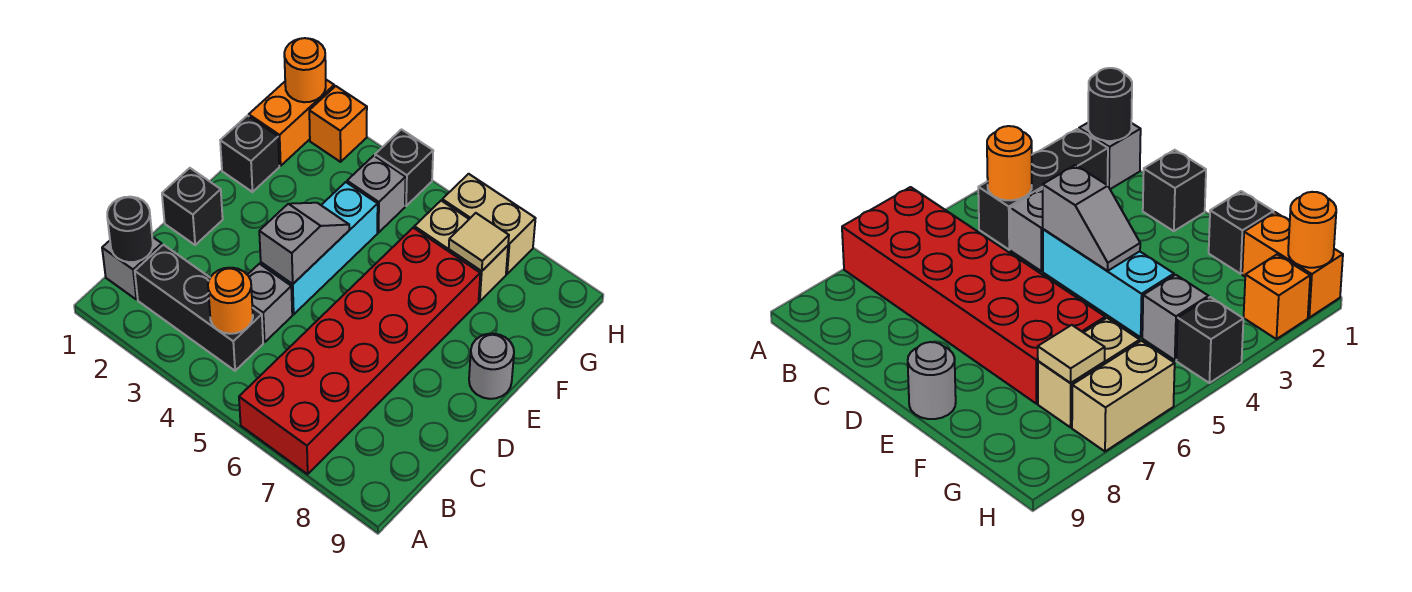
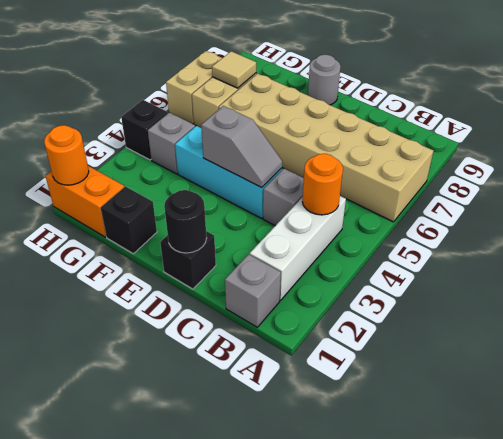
red brick A6:F7 level 1 -> tan brick A6:F7 level 1
black round brick B1 level 2 -> black round brick D1 level 2
black brick B2:B4 level 1 -> white brick B2:B4 level 1
grey slope D4:E4 level 2 top D -> grey slope D4:E4 level 2 top E
orange brick H2 level 1 -> none

